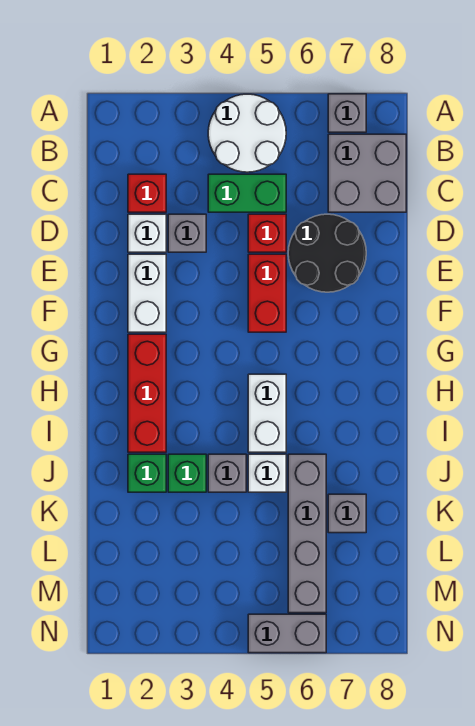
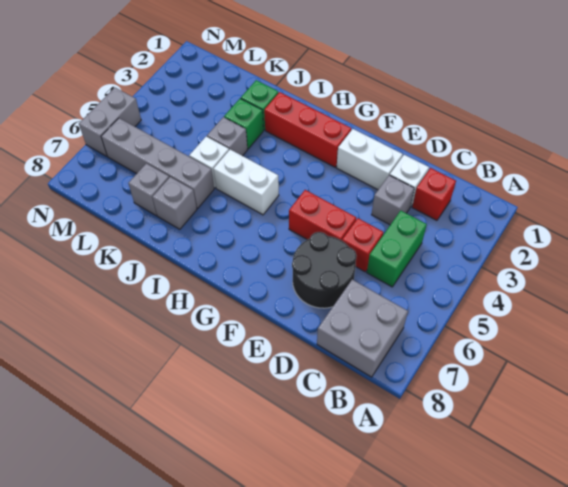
white round brick A4:B5 level 1 -> none
grey brick A7 level 1 -> grey brick J7 level 1

